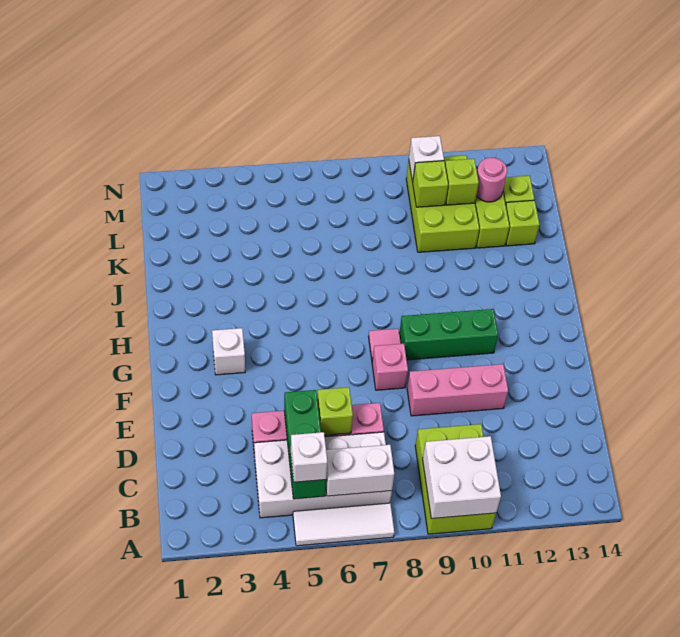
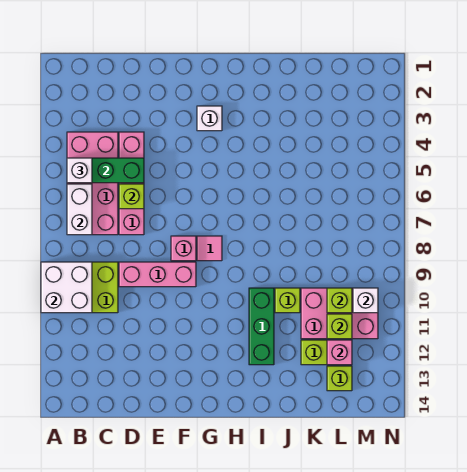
white tile A5:A7 level 1 -> none
white brick B4:C7 level 1 -> pink brick B4:C7 level 1
pink brick E9:E11 level 1 -> pink brick D9:F9 level 1
green brick G9:G11 level 1 -> green brick I10:I12 level 1
lime brick K10:M11 level 1 -> pink brick K10:M11 level 1
lime brick K13 level 1 -> lime brick J10 level 1
pink round brick L12 level 2 -> pink brick L12 level 2

